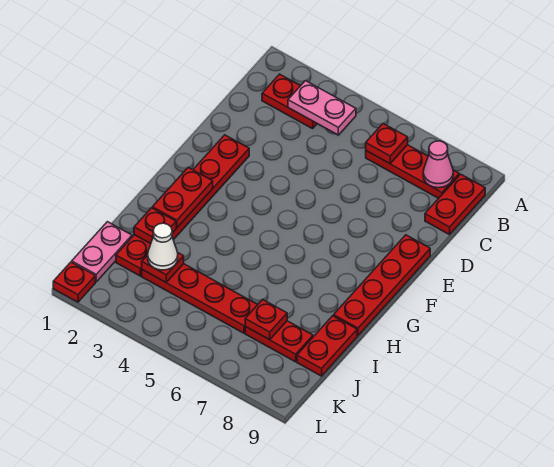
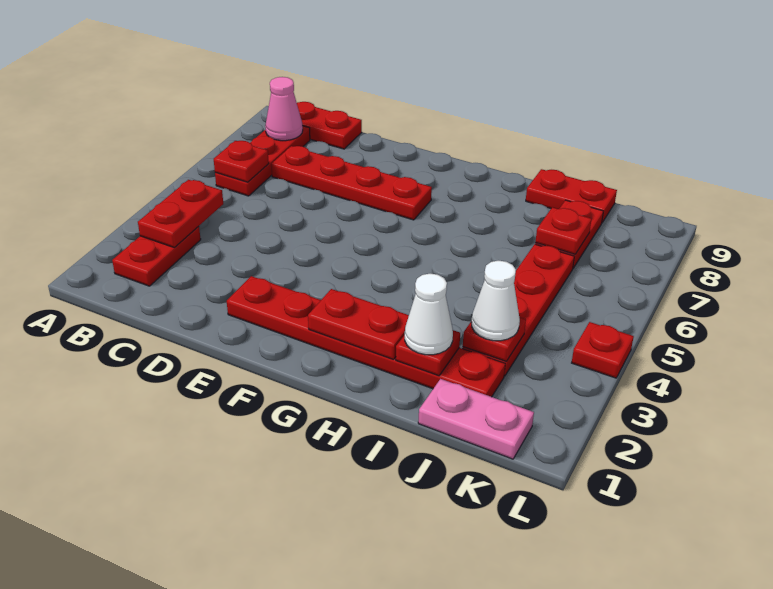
pink plate B3:B4 level 2 -> red plate B3:B4 level 2
red plate E9:H9 level 1 -> red plate C7:F7 level 1
none -> white cone I2 level 3
red plate L1 level 1 -> red plate L4 level 1

